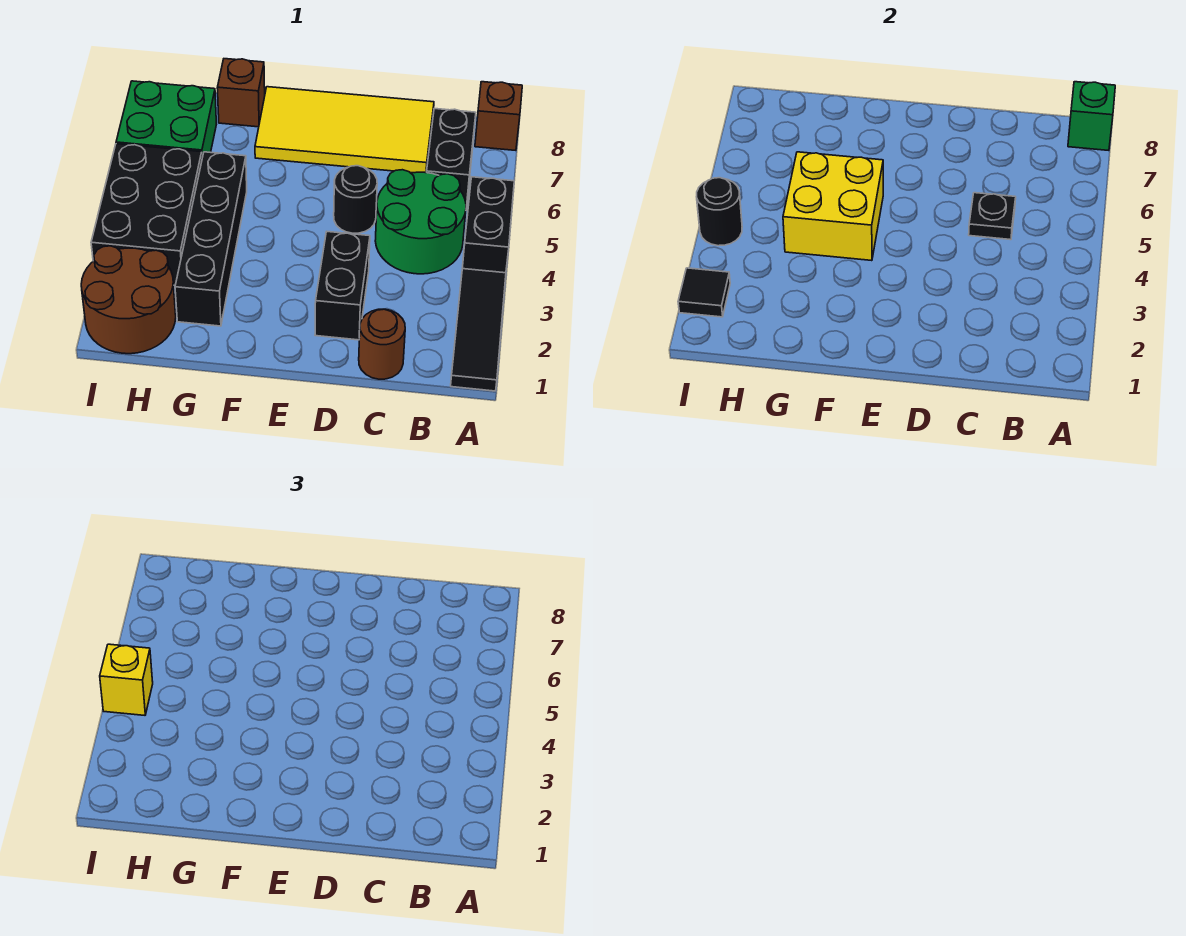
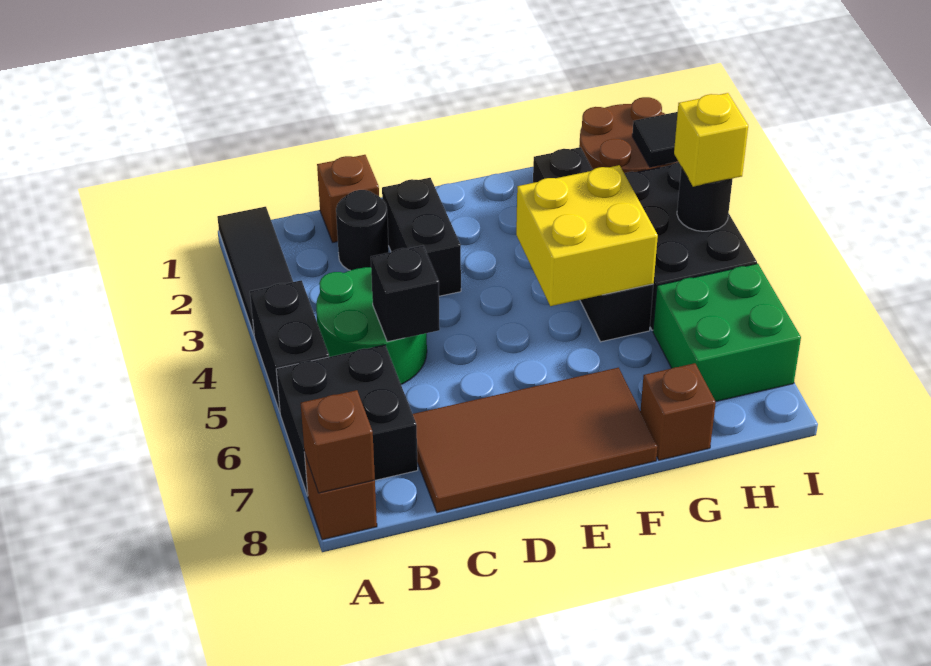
green brick A8 level 2 -> brown brick A8 level 2
black brick B6:B7 level 1 -> black brick A6:B7 level 1
brown round brick C1 level 1 -> brown brick C1 level 1
black plate C5 level 2 -> black brick C5 level 2
yellow tile C7:F8 level 1 -> brown tile C7:F8 level 1
black round brick D5 level 1 -> black round brick C2 level 1

